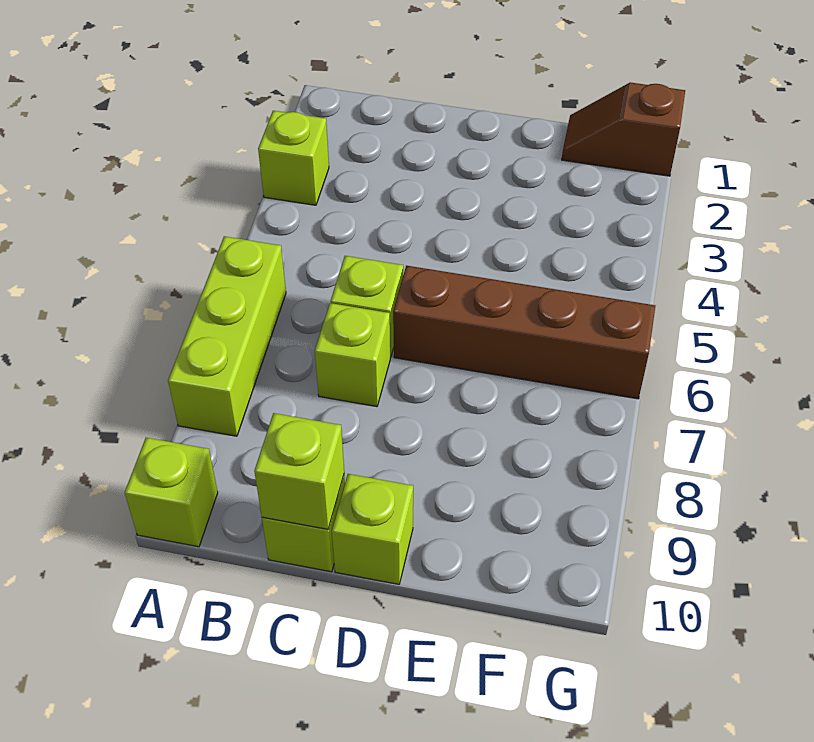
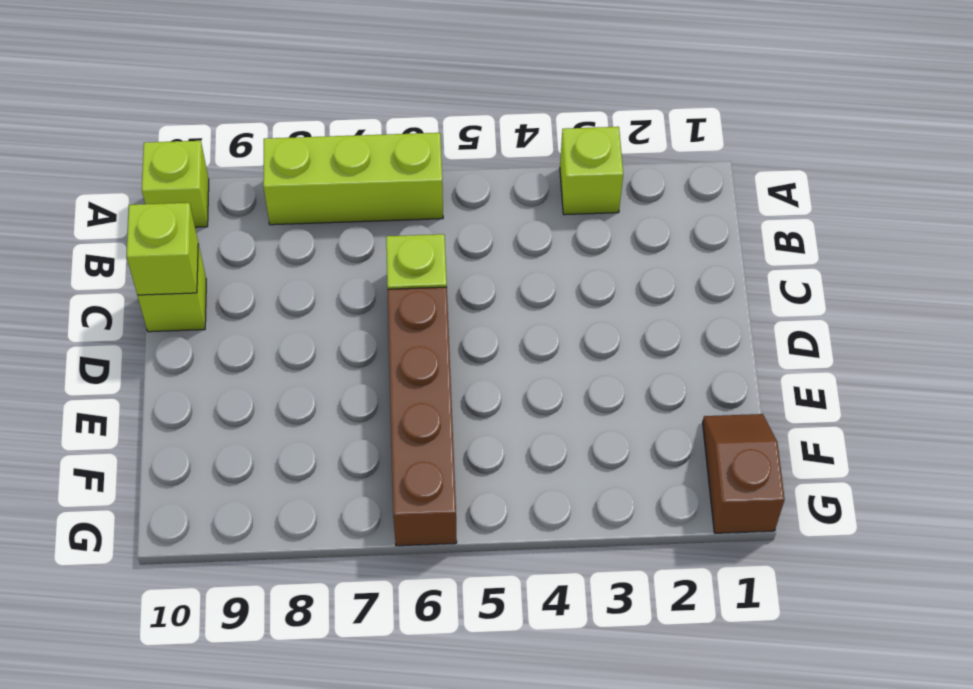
lime brick C7 level 1 -> none
lime brick D10 level 1 -> none

